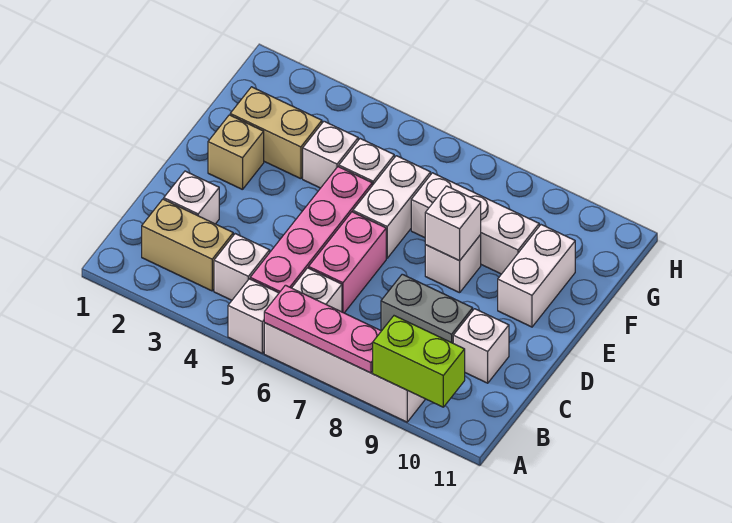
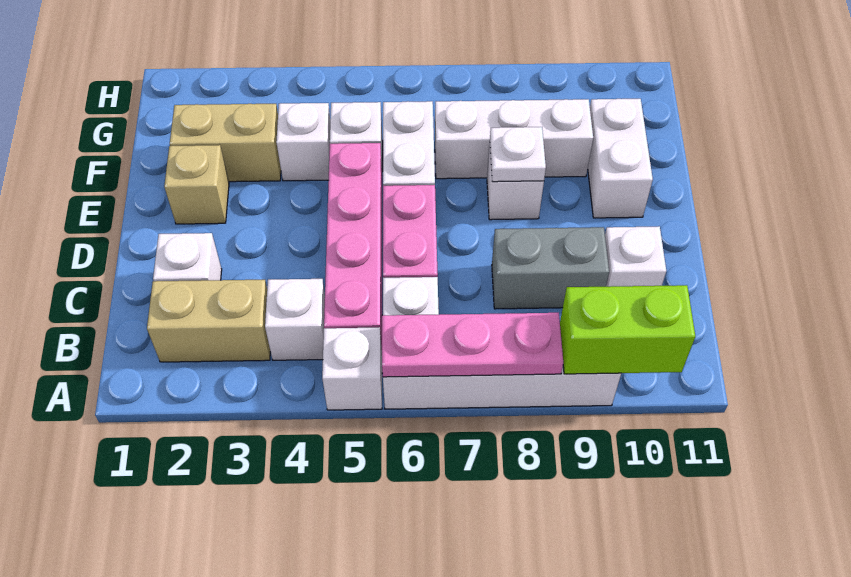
white brick E8 level 2 -> white plate E8 level 2

